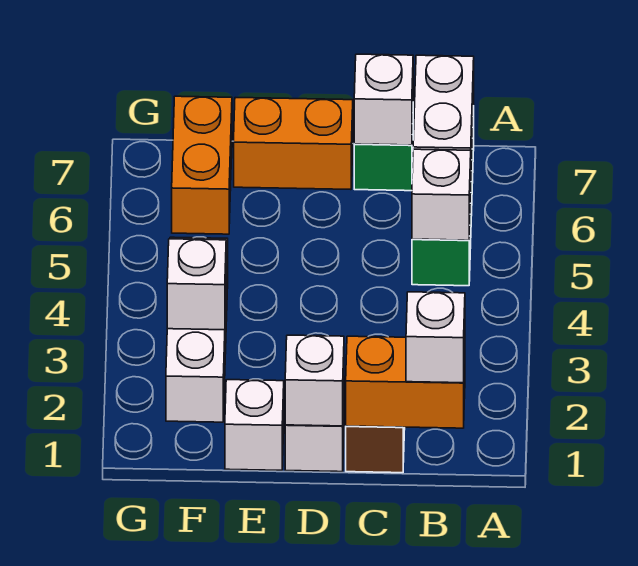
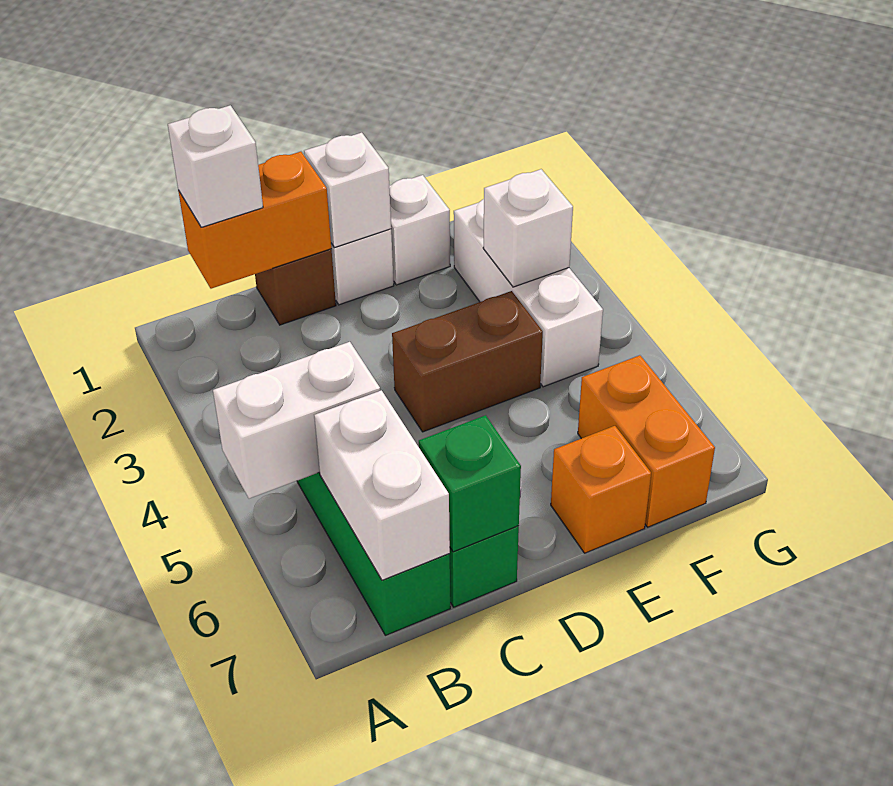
white brick B5 level 2 -> white brick A5:B5 level 2
white brick C7 level 2 -> green brick C7 level 2
none -> brown brick D4:E4 level 1
orange brick D7:E7 level 1 -> orange brick E7 level 1

